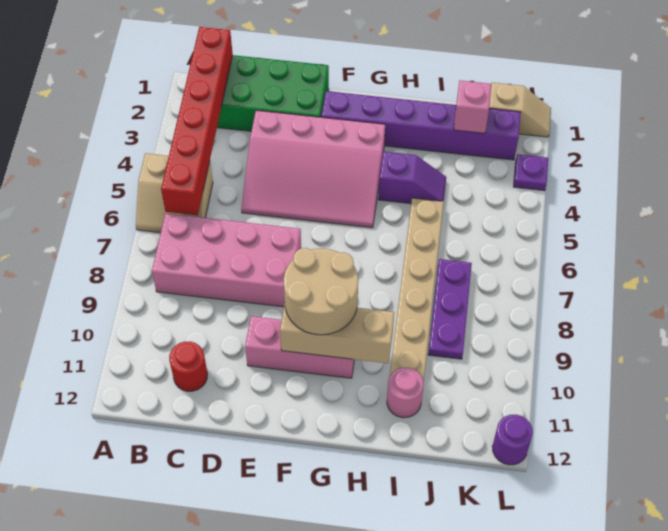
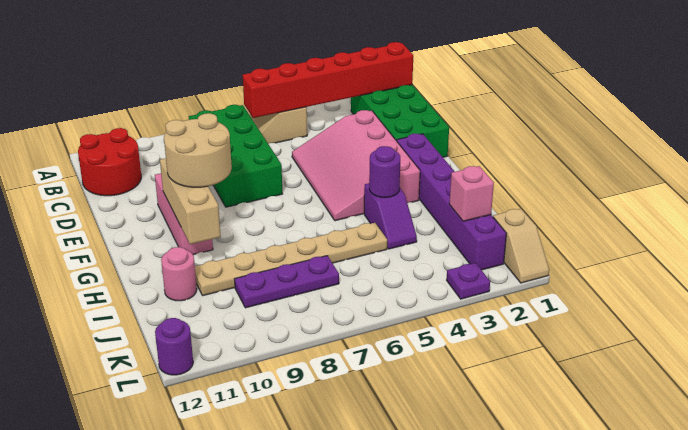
pink brick B7:E8 level 1 -> green brick B7:E8 level 1
red round brick C11 level 1 -> red round brick B11:C12 level 1
none -> purple round brick H4 level 2

